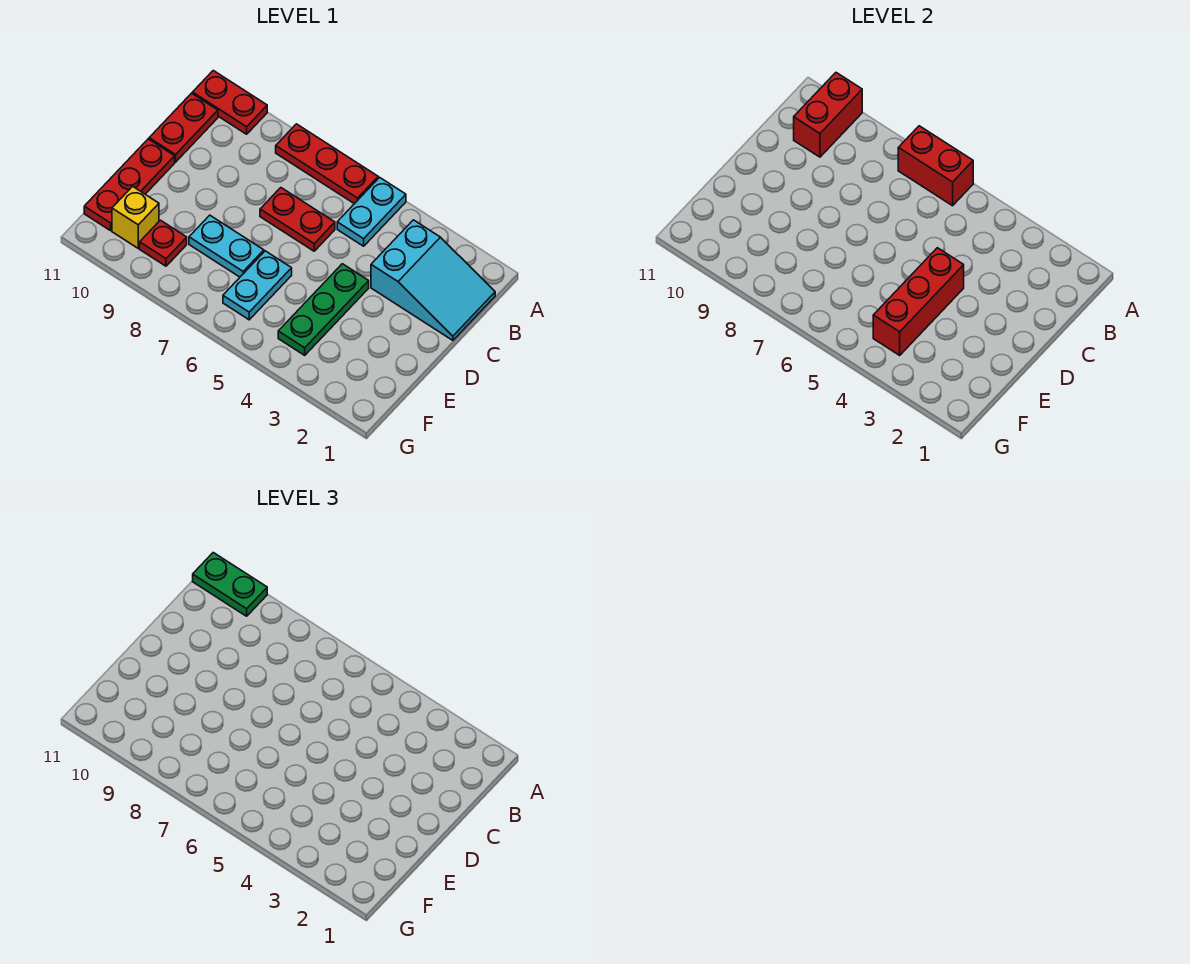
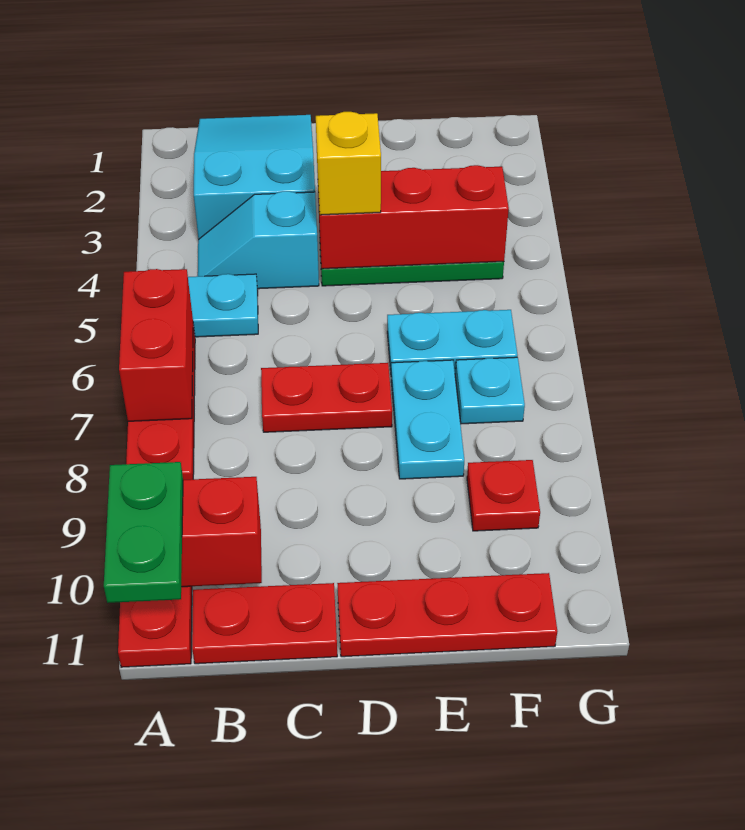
none -> cyan slope B4:C4 level 1 top C
red plate C6:C7 level 1 -> red plate C7:D7 level 1
none -> cyan plate F7 level 1
yellow brick F10 level 1 -> yellow brick D4 level 3

